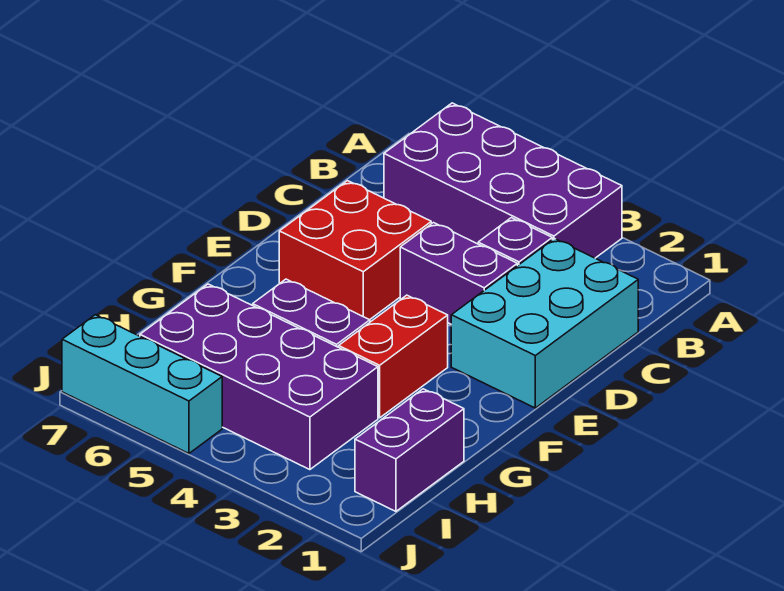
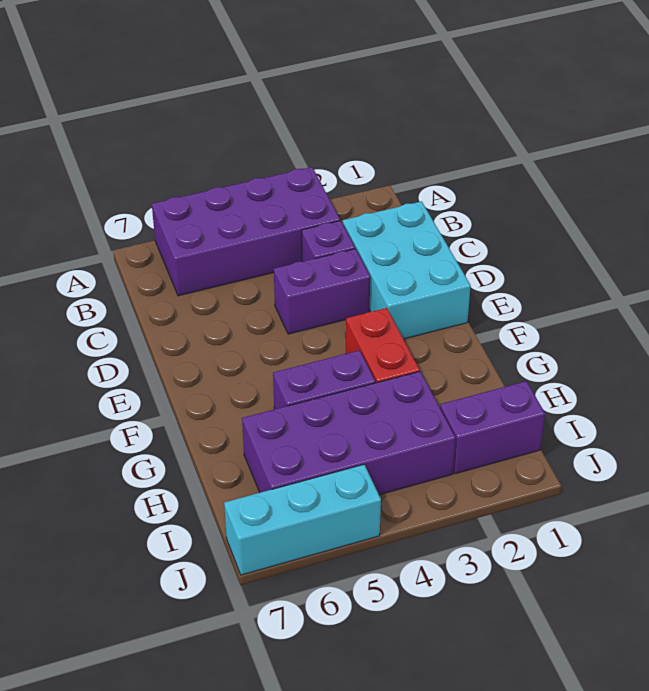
red brick D5:E6 level 1 -> none
purple brick H1:I1 level 1 -> purple brick I1:I2 level 1

